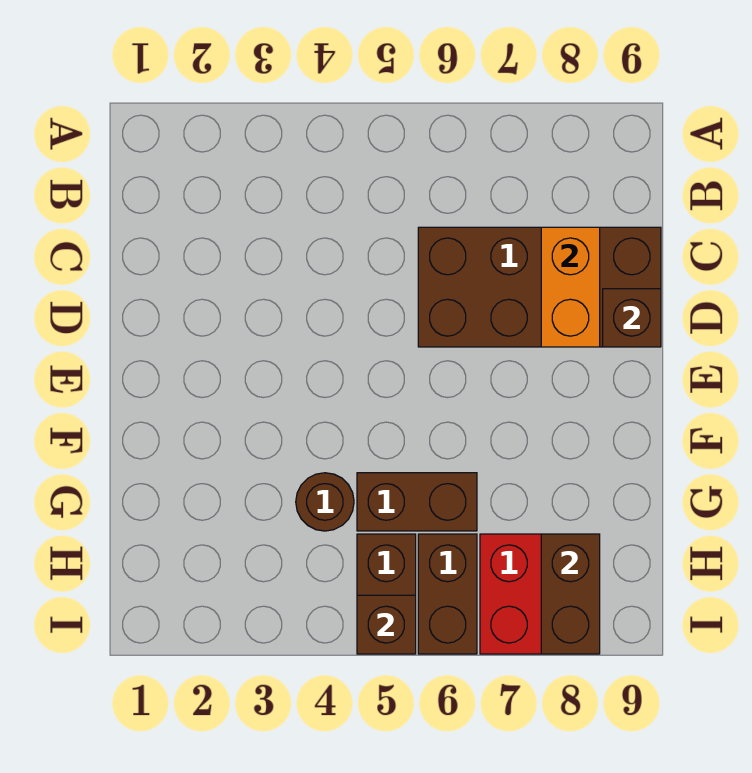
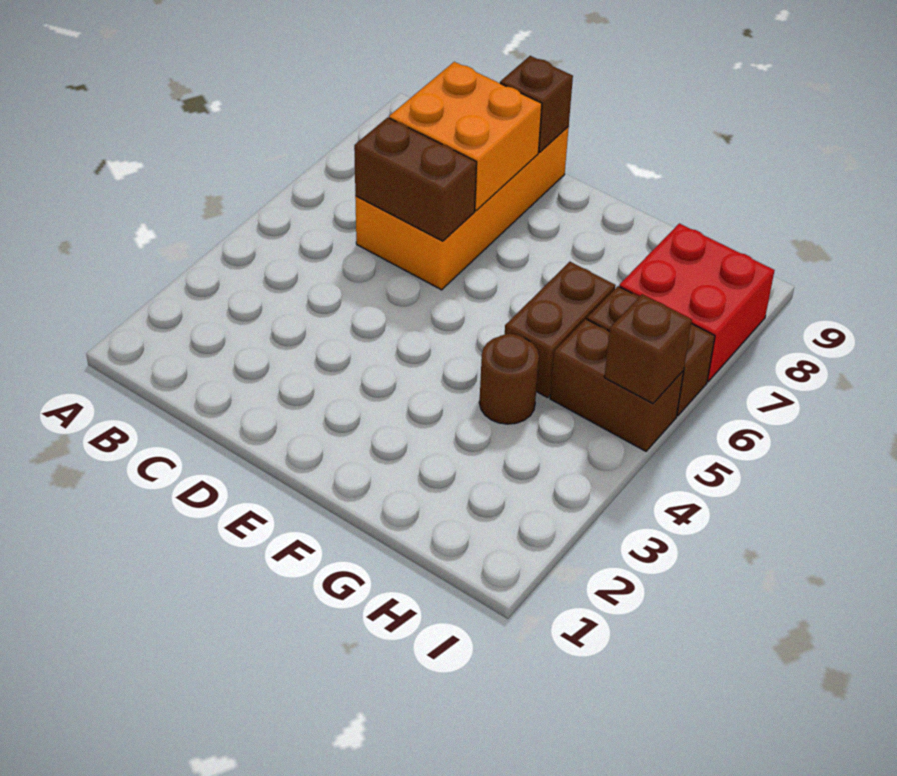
brown brick C6:D9 level 1 -> orange brick C6:D9 level 1
orange brick C8:D8 level 2 -> orange brick C7:D8 level 2
brown brick H8:I8 level 2 -> brown brick C6:D6 level 2

